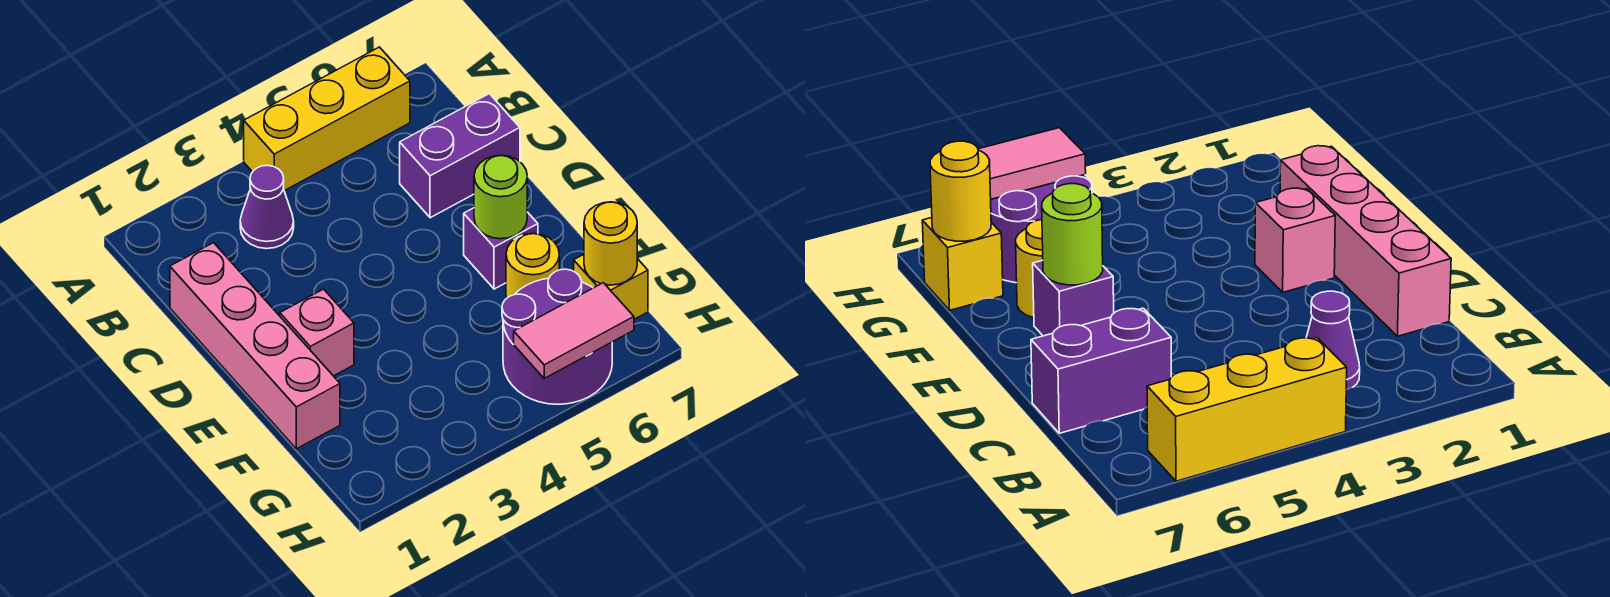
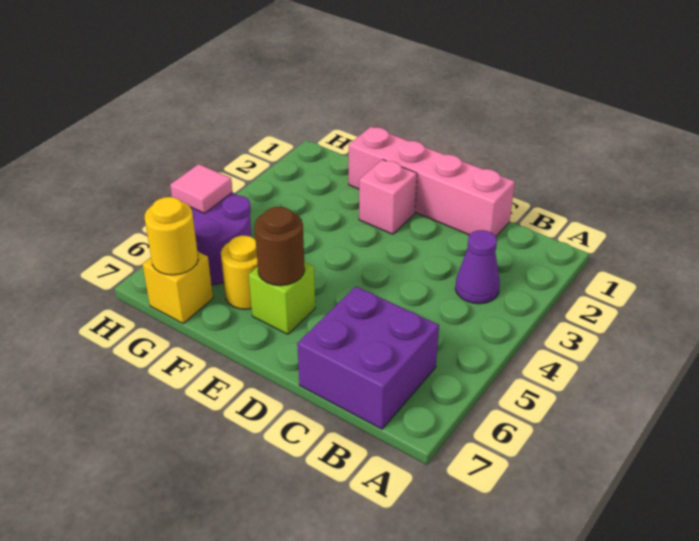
yellow brick A4:A6 level 1 -> none
purple brick C6:C7 level 1 -> purple brick B6:C7 level 1
purple brick E6 level 1 -> lime brick E6 level 1
lime round brick E6 level 2 -> brown round brick E6 level 2
pink tile H5:H6 level 2 -> pink tile H5 level 2

